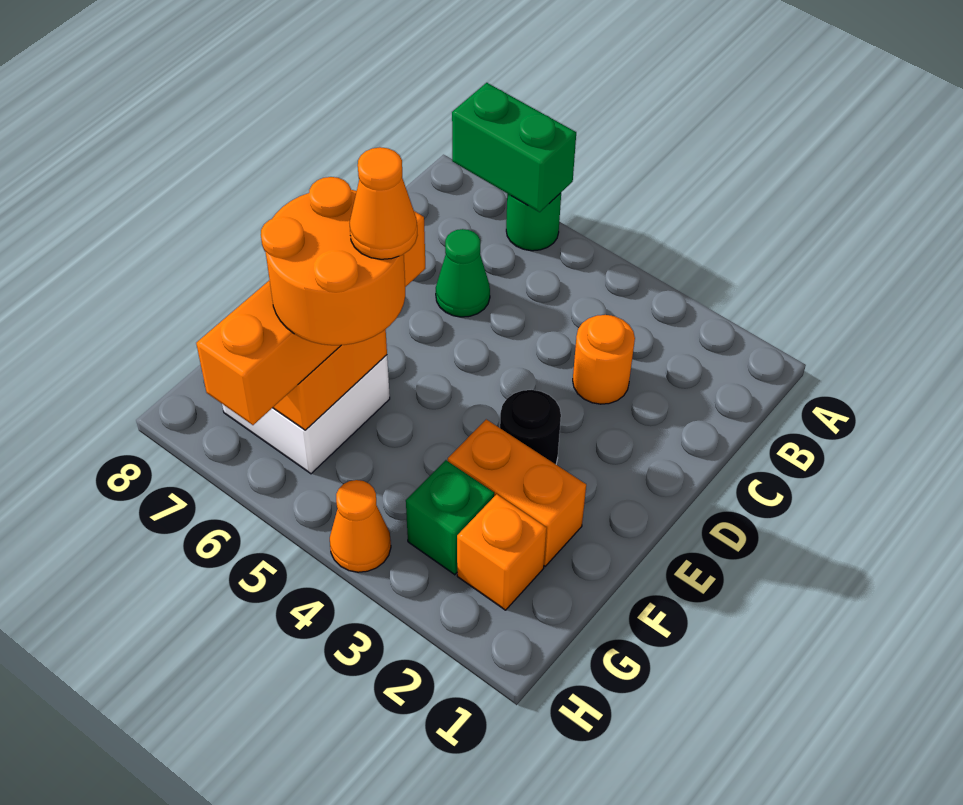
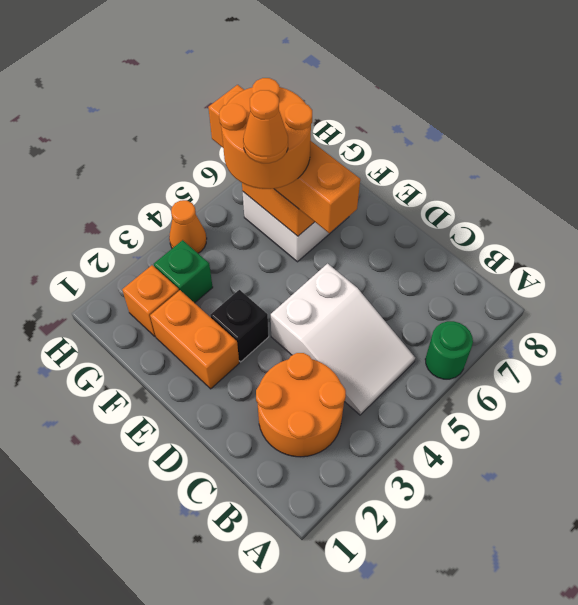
green brick A6:A7 level 2 -> none
none -> white slope B4:D5 level 1 top D
orange round brick C3 level 1 -> orange round brick B2:C3 level 1
green cone C6 level 1 -> none
black round brick E3 level 1 -> black brick E3 level 1
orange brick F2:F3 level 1 -> orange brick E2:F2 level 1

